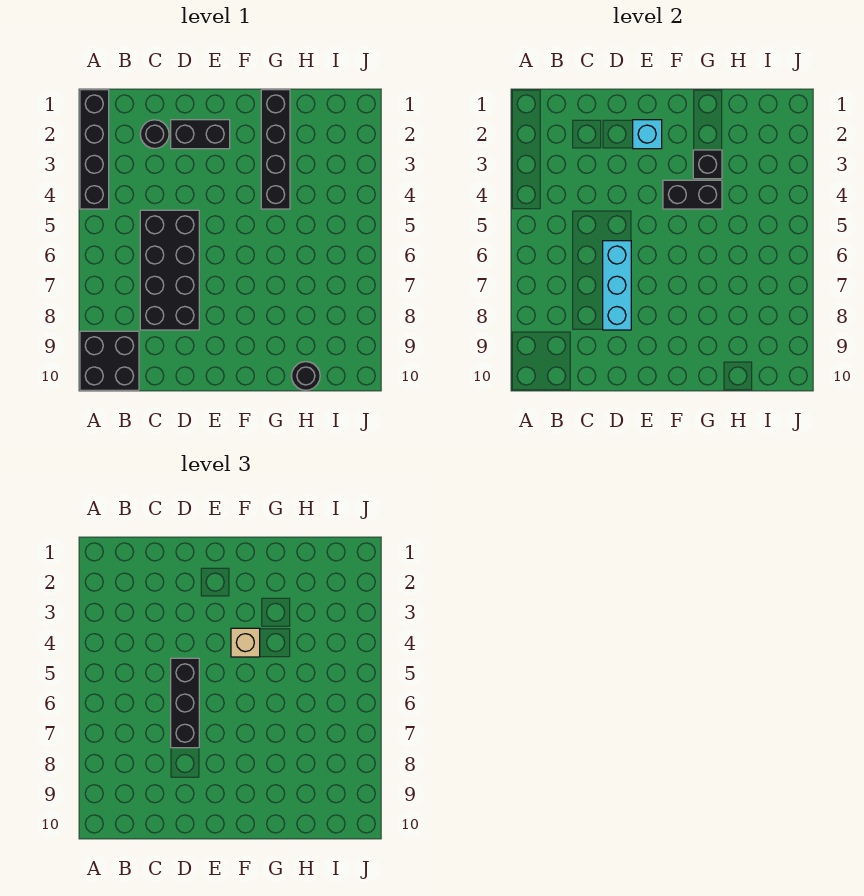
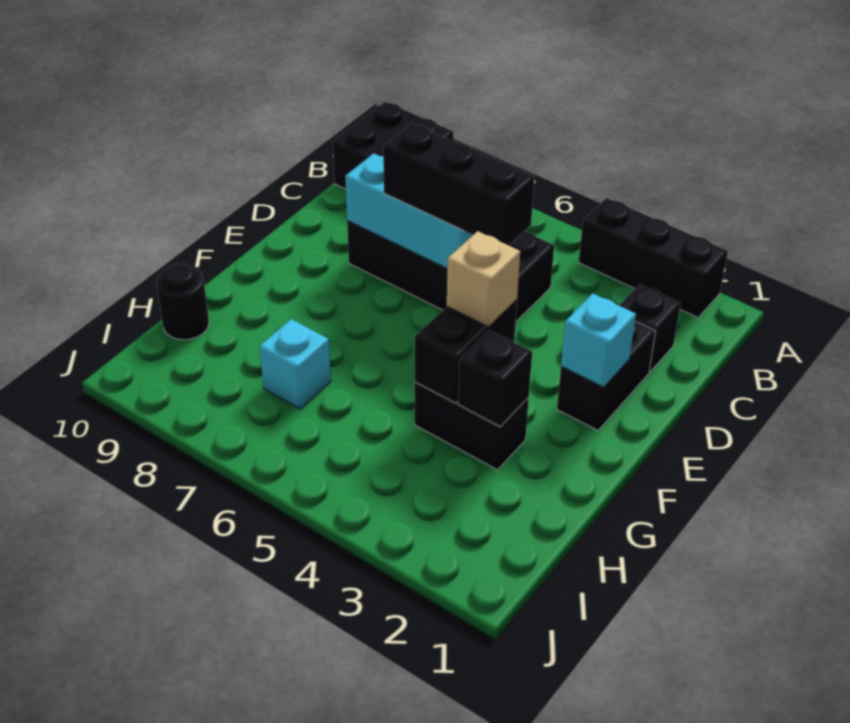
black brick A1:A4 level 1 -> black brick A2:A4 level 1
black round brick C2 level 1 -> black brick C2 level 1
black brick G1:G4 level 1 -> black brick G3:G4 level 1
none -> cyan brick H7 level 1

